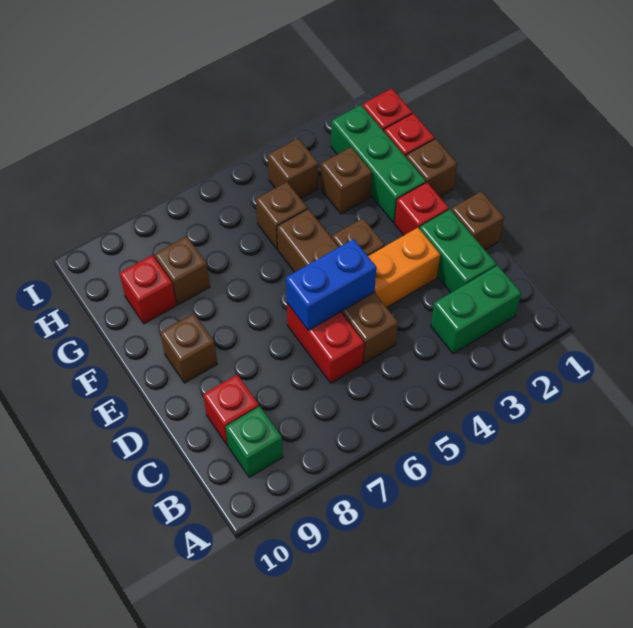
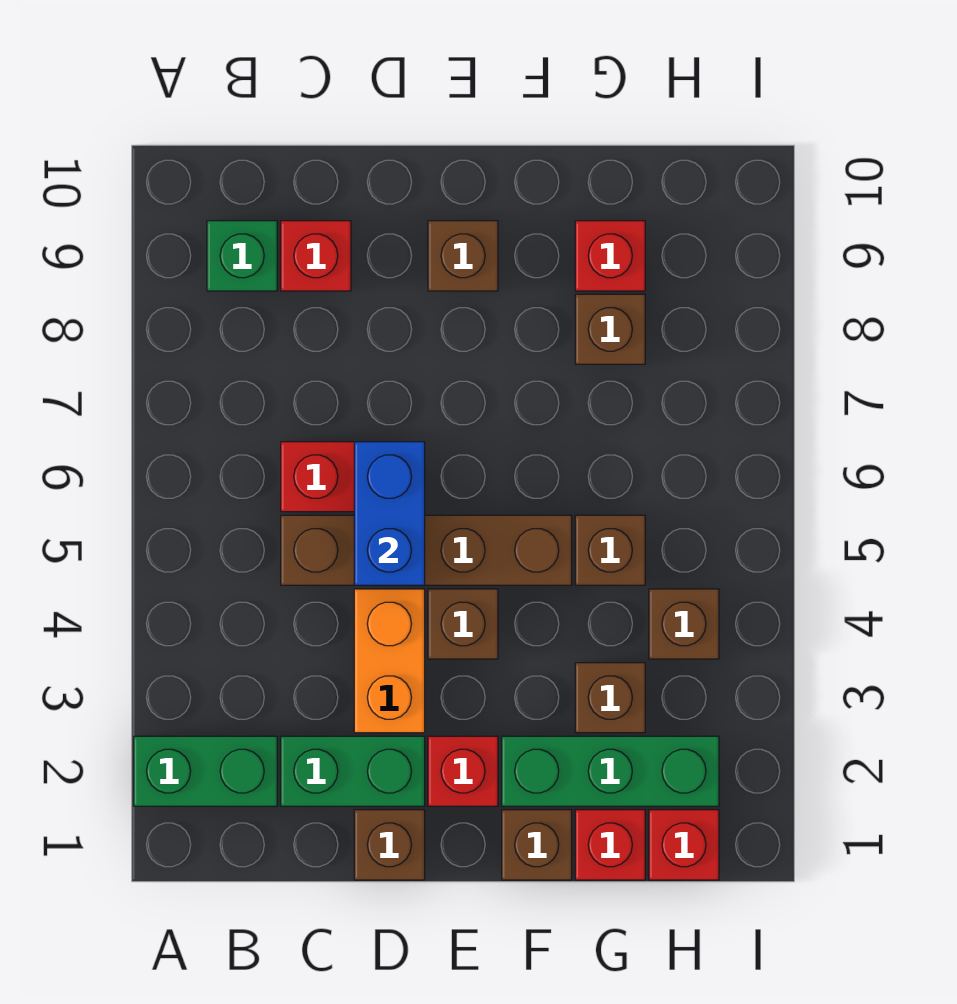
green brick B2:B3 level 1 -> green brick A2:B2 level 1

